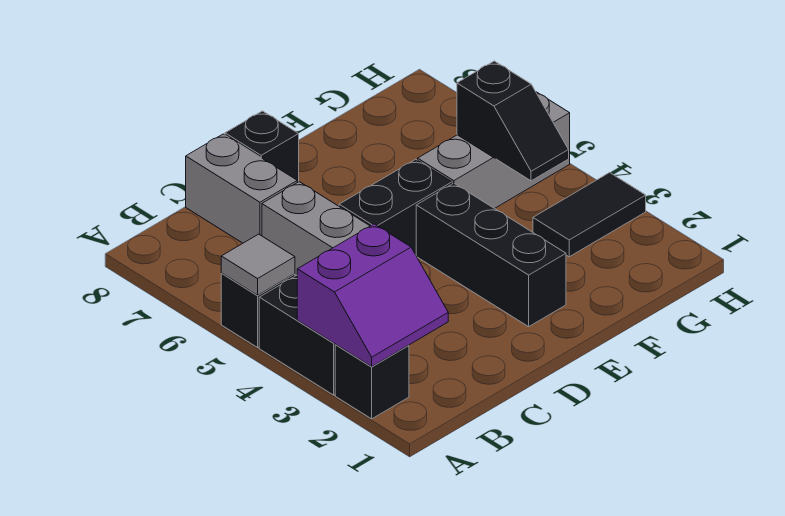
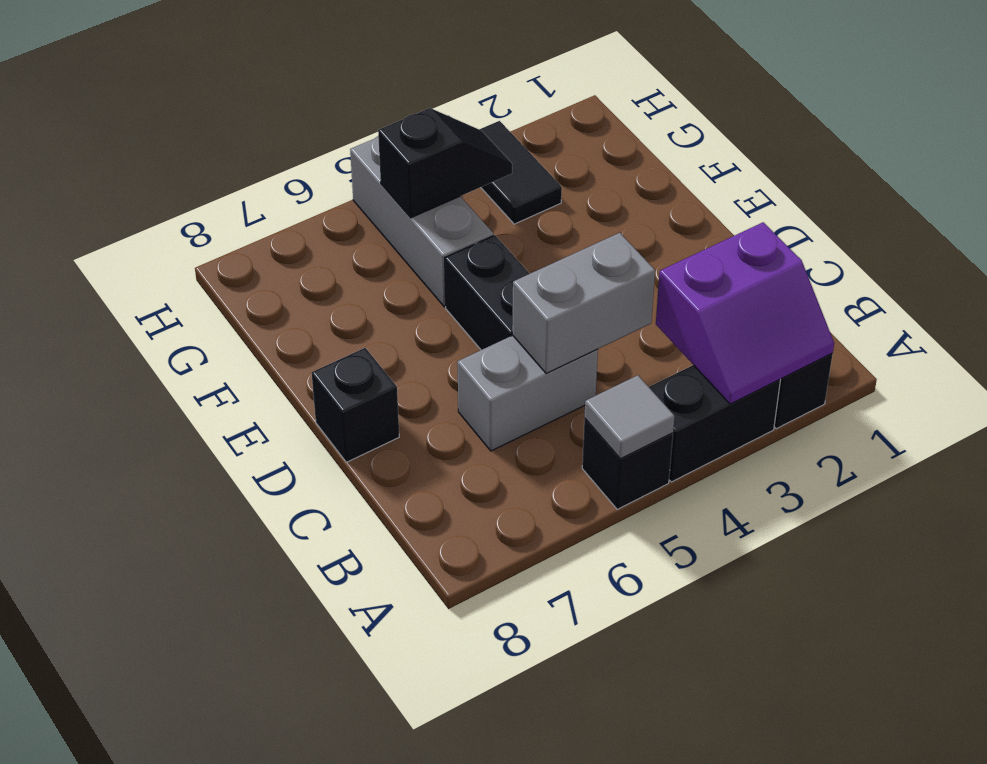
purple slope A2:B3 level 2 top 3 -> purple slope A2:B3 level 2 top B
grey brick C7:C8 level 1 -> grey brick C4:C5 level 2
black brick E2:E4 level 1 -> none

